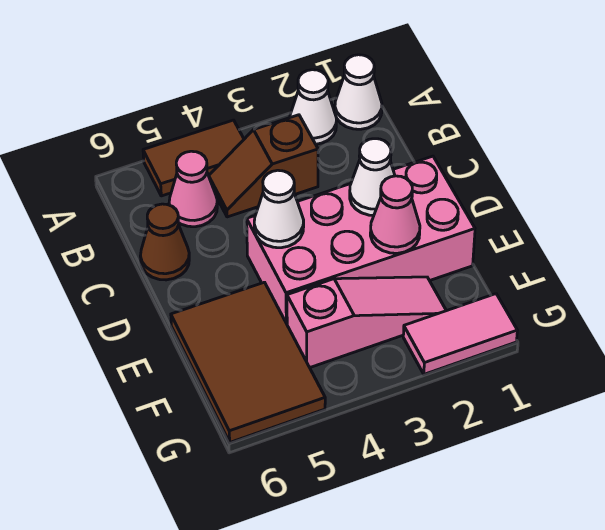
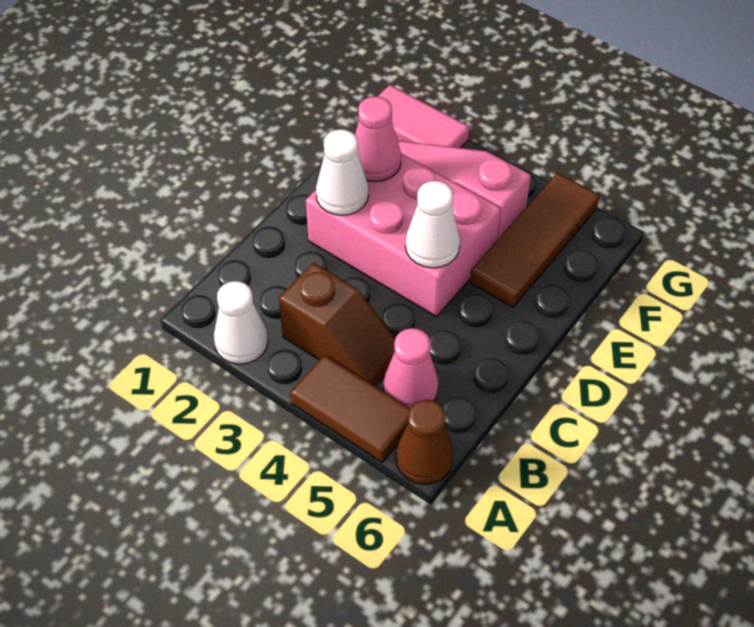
white cone A1 level 1 -> none
brown cone C6 level 1 -> brown cone A6 level 1
pink brick D1:E4 level 1 -> pink brick D2:E4 level 1
brown tile E5:G6 level 1 -> brown tile E5:G5 level 1

